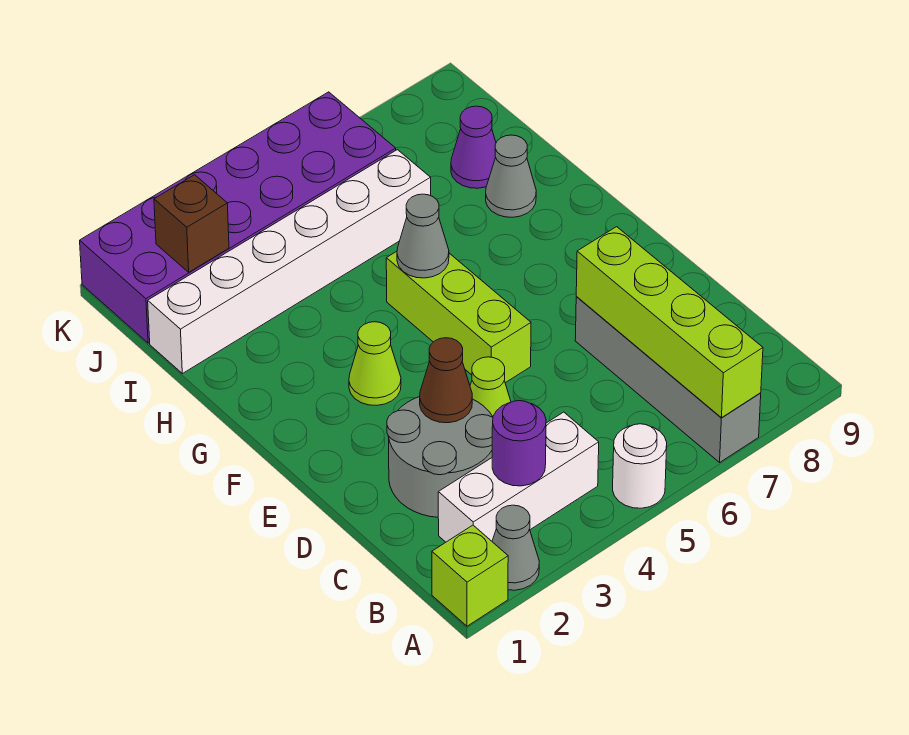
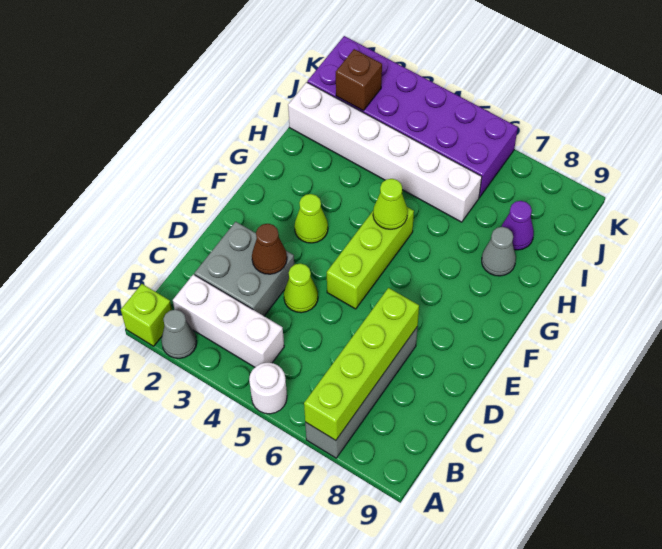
purple round brick B3 level 2 -> none
grey round brick C2:D3 level 1 -> grey brick C2:D3 level 1
grey cone G5 level 2 -> lime cone G5 level 2

